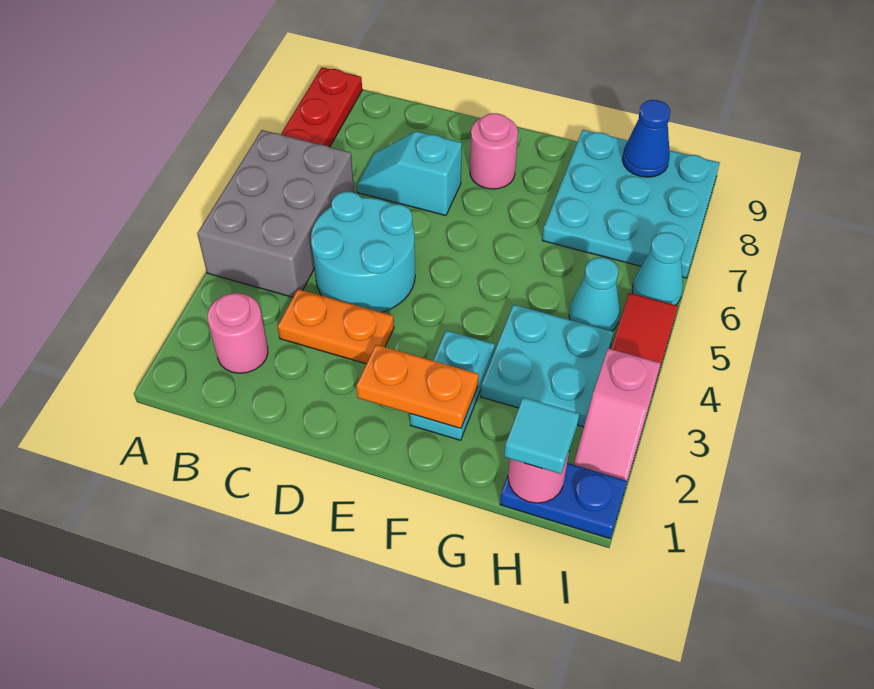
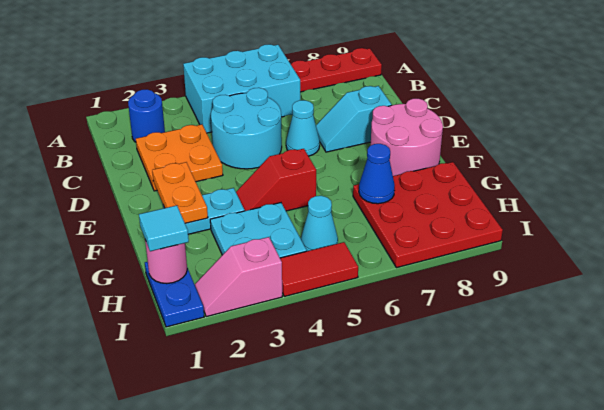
grey brick A4:B6 level 1 -> cyan brick A4:B6 level 1
pink round brick B2 level 1 -> blue round brick B2 level 1
orange plate C3:D3 level 1 -> orange plate C2:D3 level 1
cyan slope C7:D7 level 1 top D -> cyan slope D7:D8 level 1 top 8
pink round brick E8 level 1 -> pink round brick E8:F9 level 1
none -> red slope F4:F5 level 1 top 5
cyan plate G7:I9 level 1 -> red plate G7:I9 level 1
blue cone H9 level 2 -> blue cone G7 level 2
cyan cone I6 level 1 -> cyan cone D6 level 1

